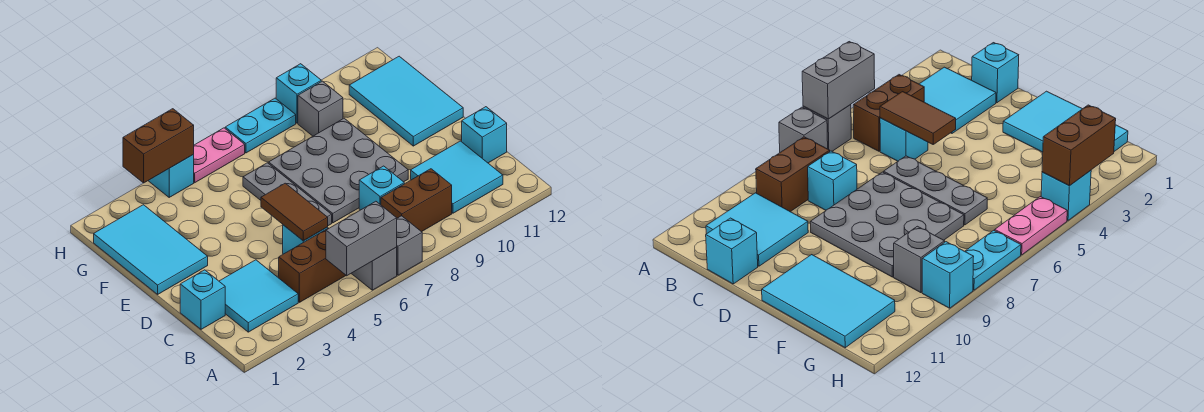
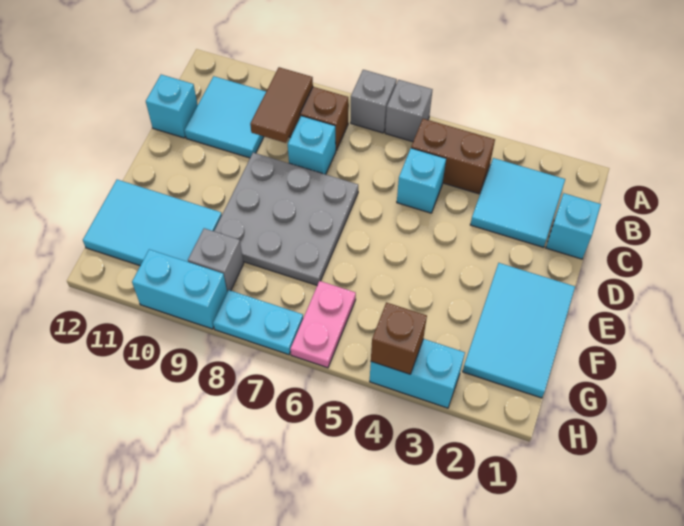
grey brick A5:A6 level 2 -> none
brown tile C5:D5 level 2 -> brown tile B9:C9 level 2
grey plate D6:F6 level 1 -> none
cyan tile E11:G12 level 1 -> cyan tile F10:G12 level 1
brown brick H3:H4 level 2 -> brown brick H4 level 2
cyan brick H4 level 1 -> cyan brick H3:H4 level 1
pink plate H5:H6 level 1 -> pink plate G6:H6 level 1
cyan brick H9 level 1 -> cyan brick H9:H10 level 1

